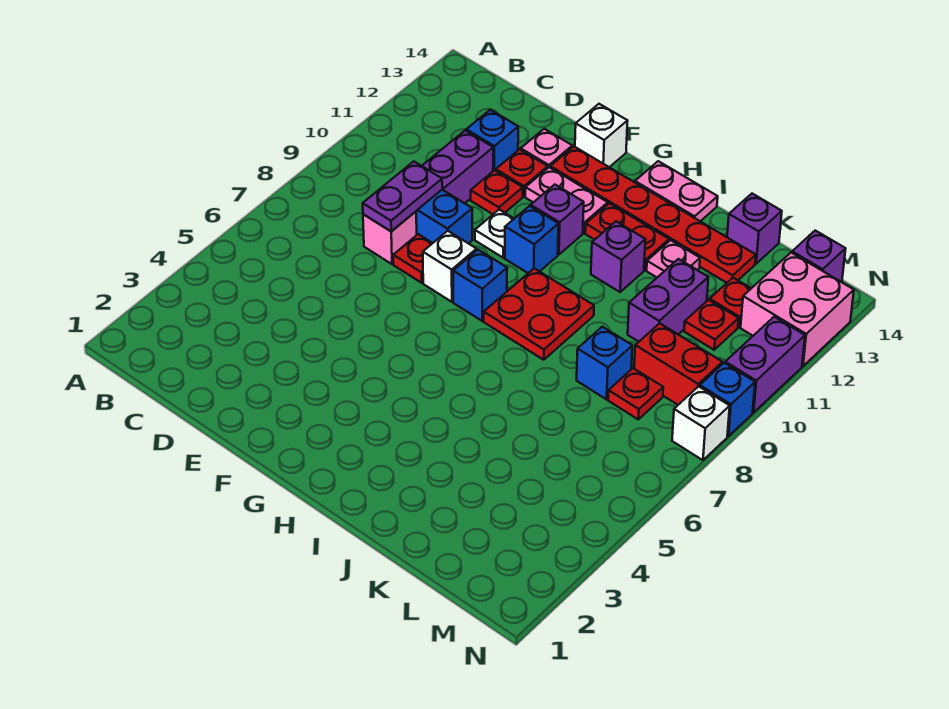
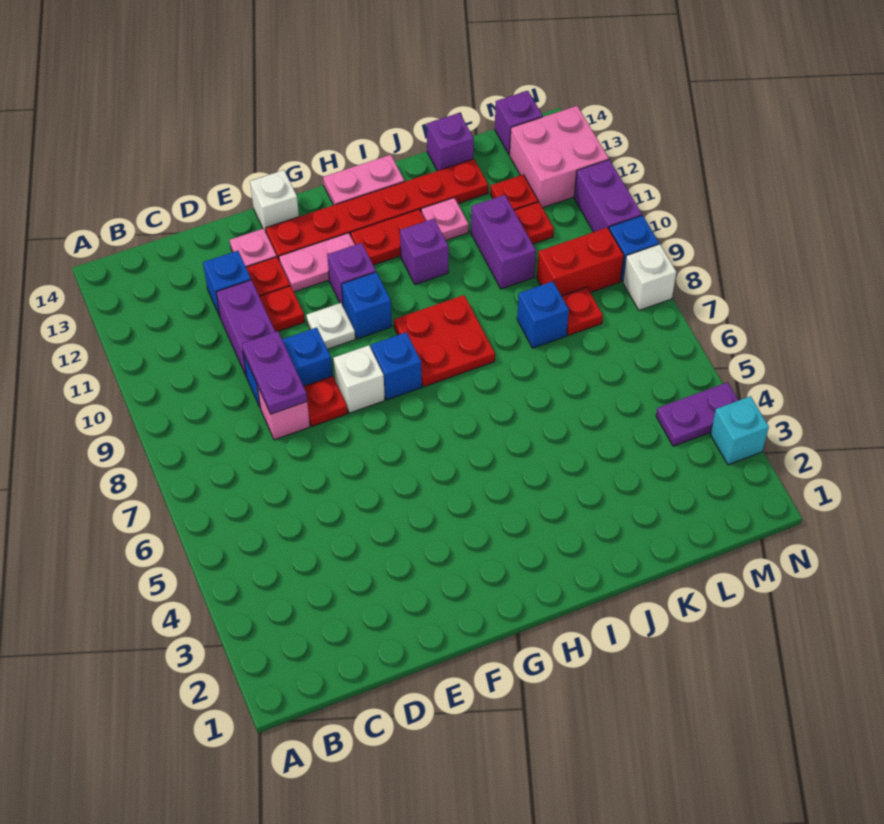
none -> purple plate M4:N4 level 1
none -> cyan brick N3 level 1

